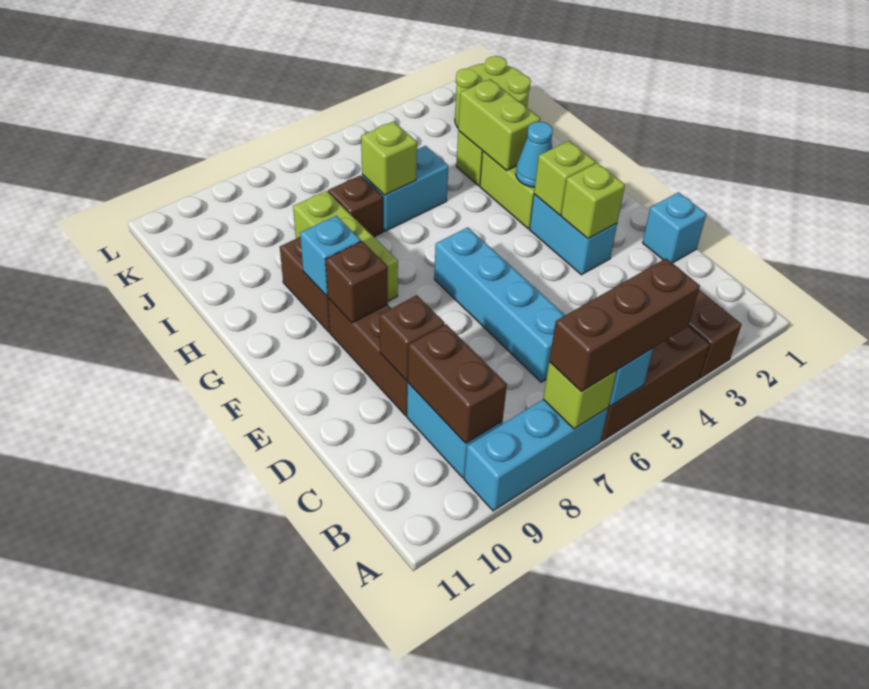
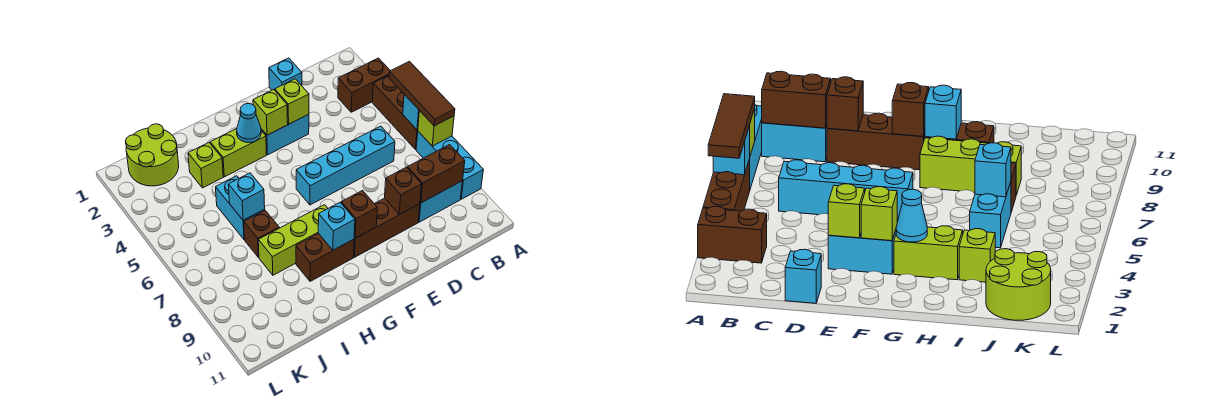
brown brick A5:A7 level 3 -> brown tile A5:A7 level 3
lime brick H3:I3 level 2 -> none
lime brick I6 level 2 -> cyan brick I6 level 2

